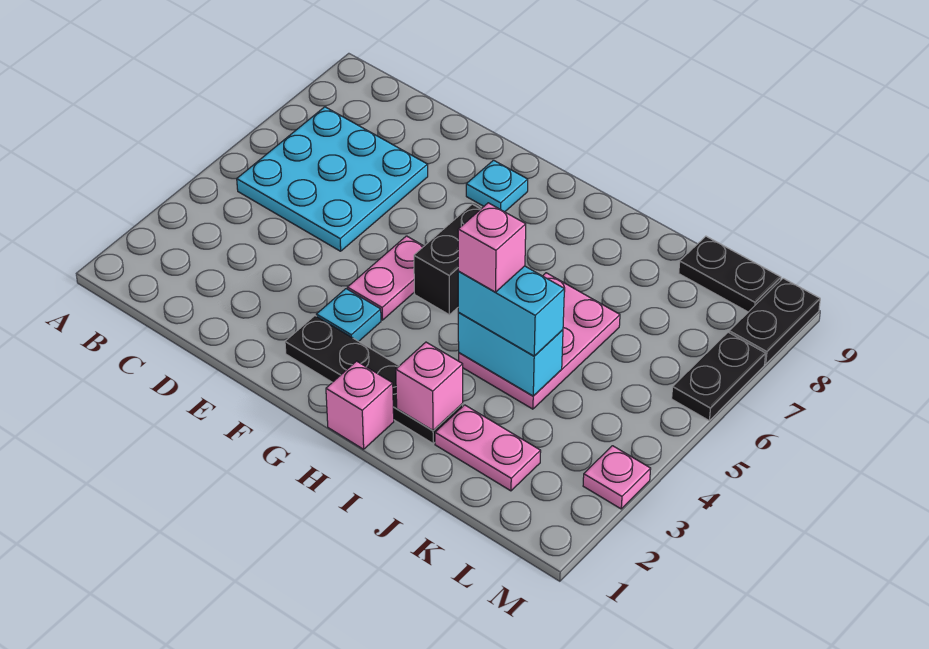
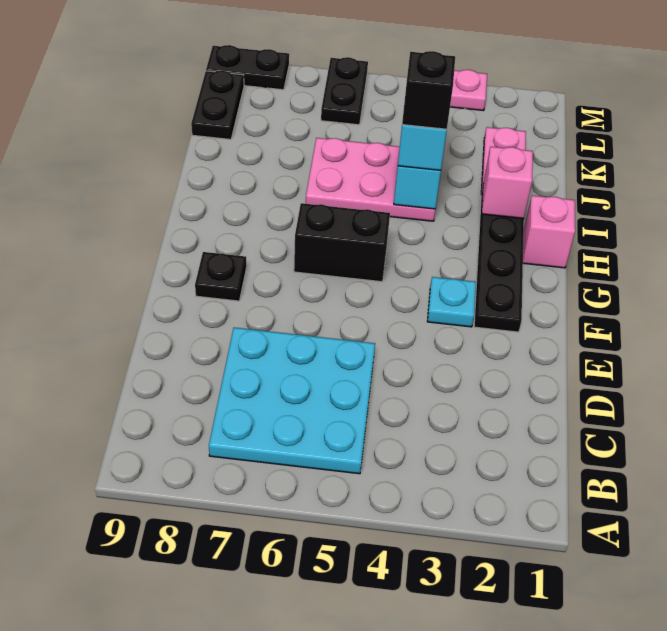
pink plate F4:F5 level 1 -> none
cyan plate F8 level 1 -> black plate F8 level 1
pink brick I4 level 4 -> black brick I4 level 4
black plate M6:M7 level 1 -> black plate L6:M6 level 1

